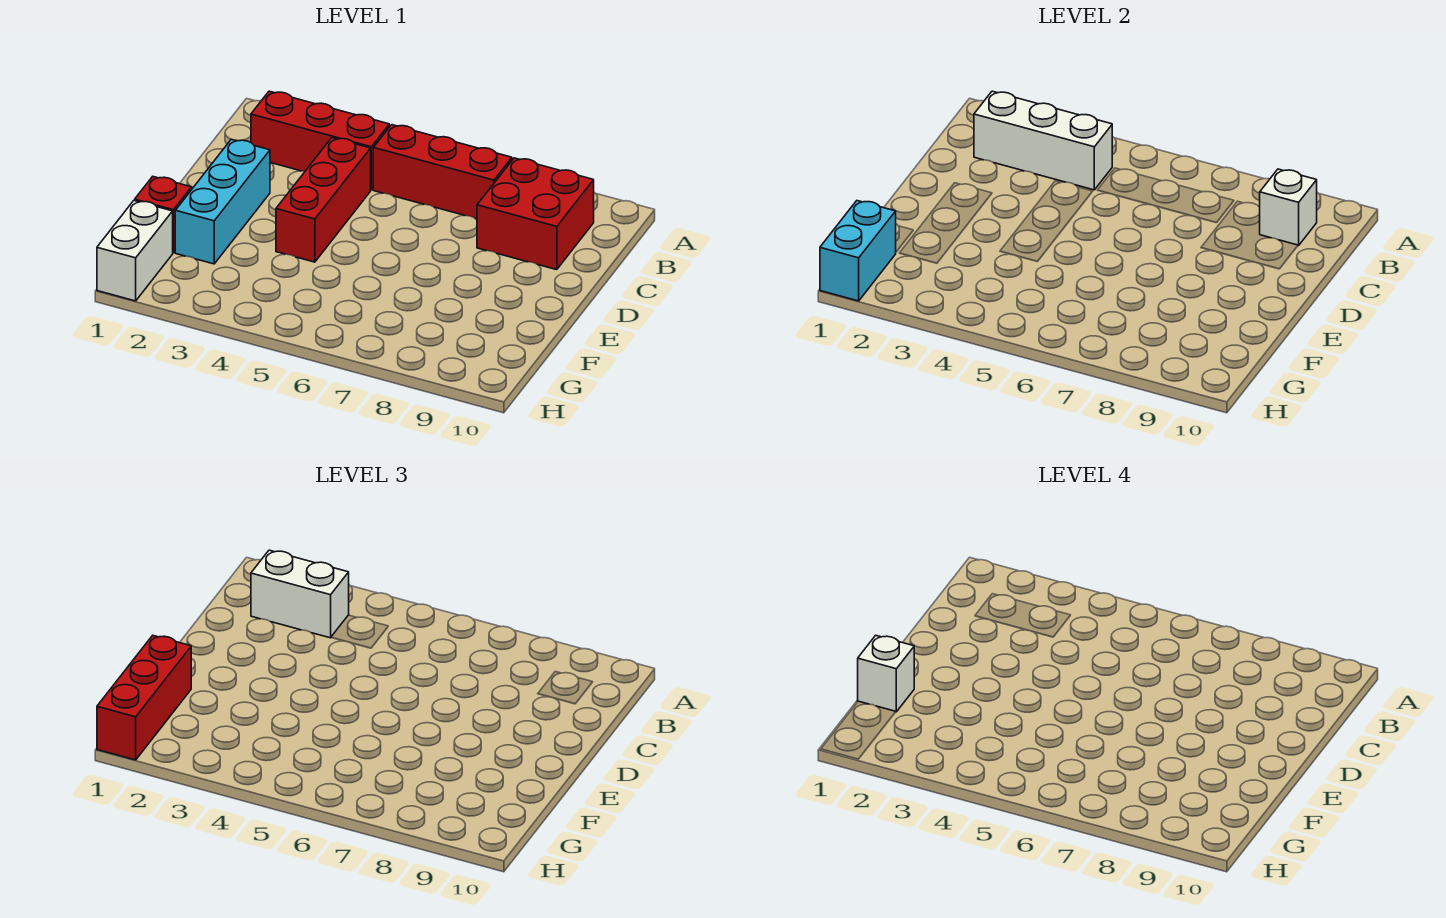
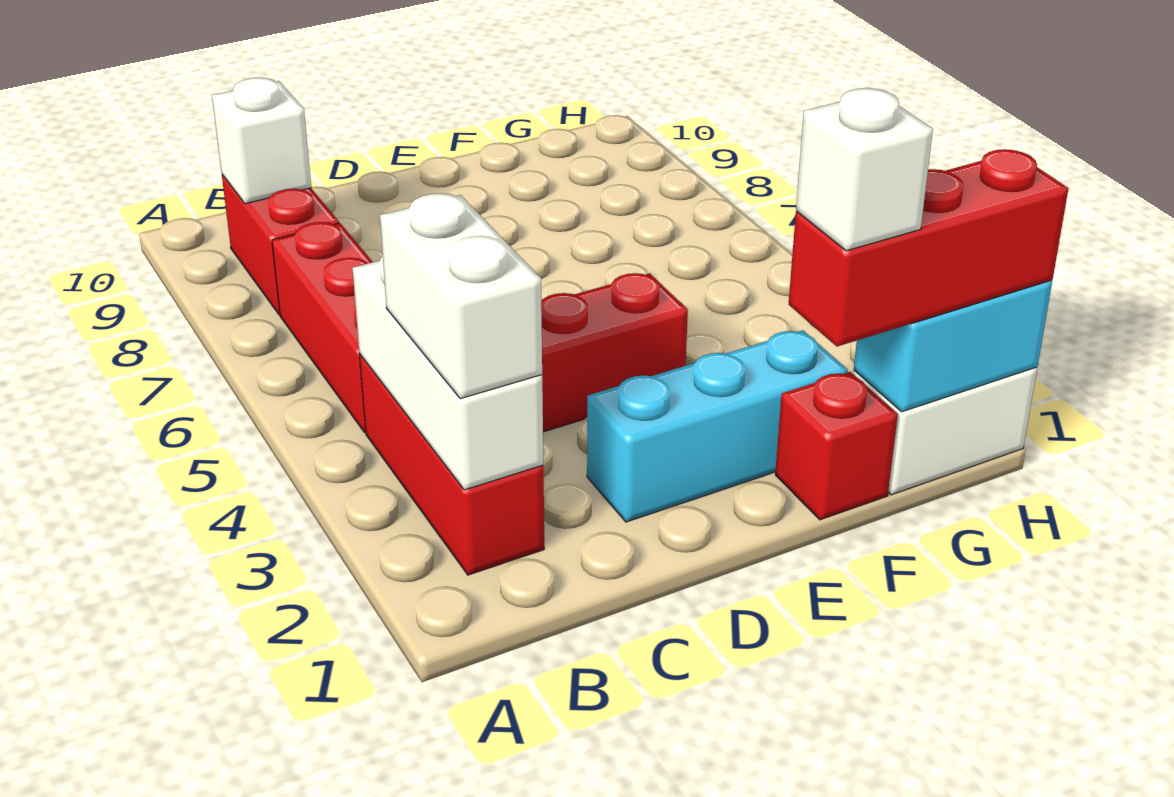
red brick B8:C9 level 1 -> red brick B8:B9 level 1

